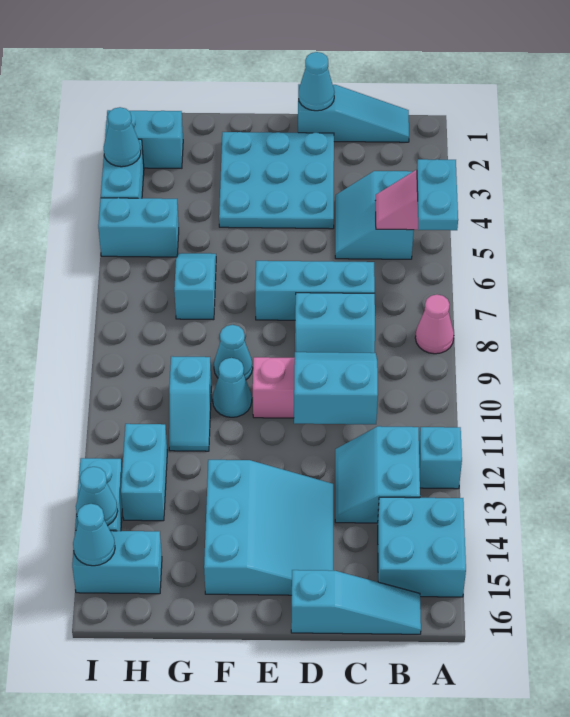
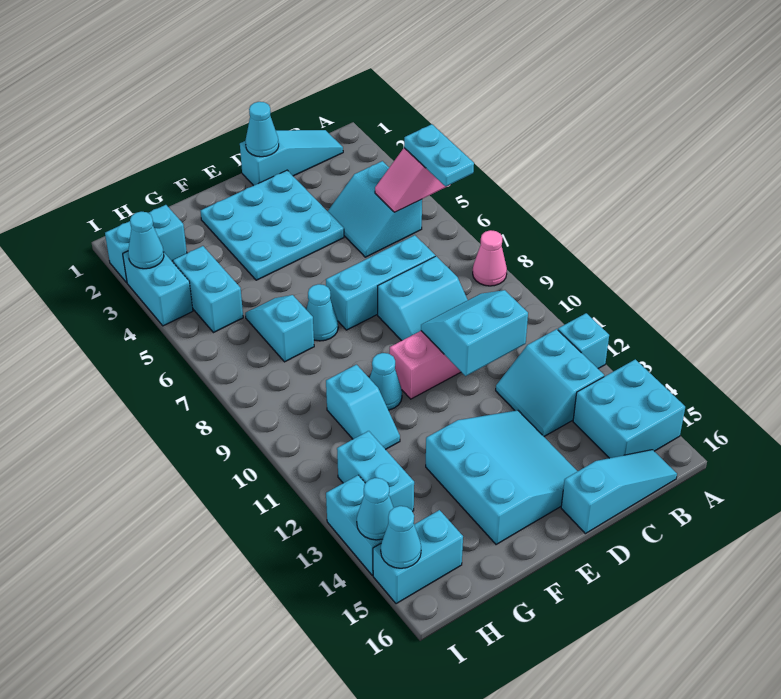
cyan cone F9 level 1 -> cyan cone F7 level 1
cyan brick H5:I5 level 1 -> cyan brick H4:H5 level 1

